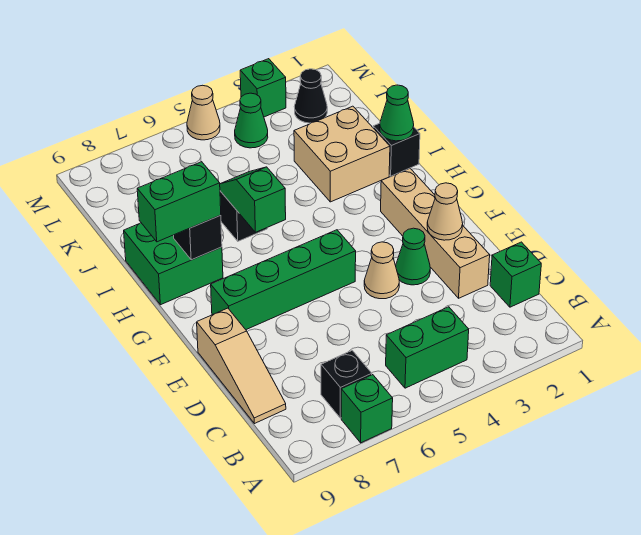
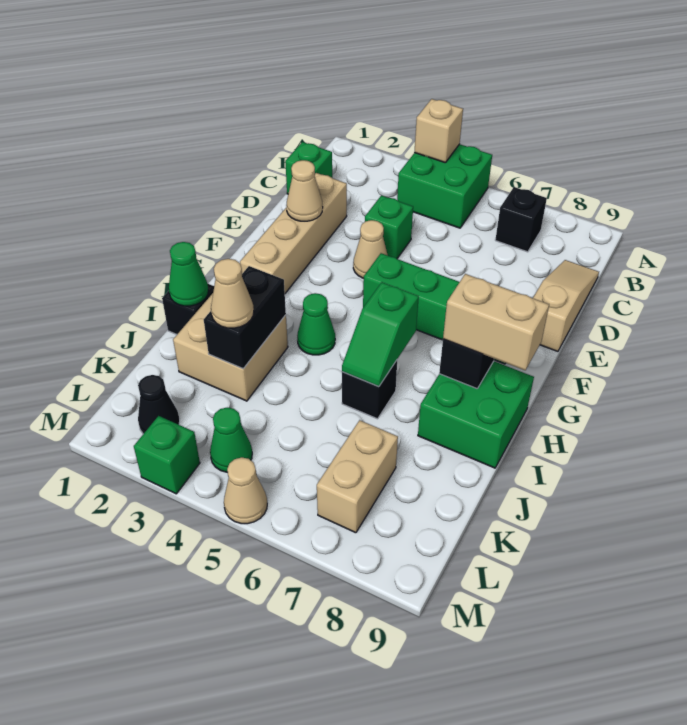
none -> tan brick A4 level 2
green brick A7 level 1 -> green brick D4 level 1
green brick B4:B5 level 1 -> green brick A4:B5 level 1
green cone E3 level 1 -> green cone H4 level 1
green brick H8:H9 level 3 -> tan brick H8:H9 level 3
none -> black brick I3:J3 level 2
none -> tan cone J3 level 3
none -> tan brick K7:L7 level 1

